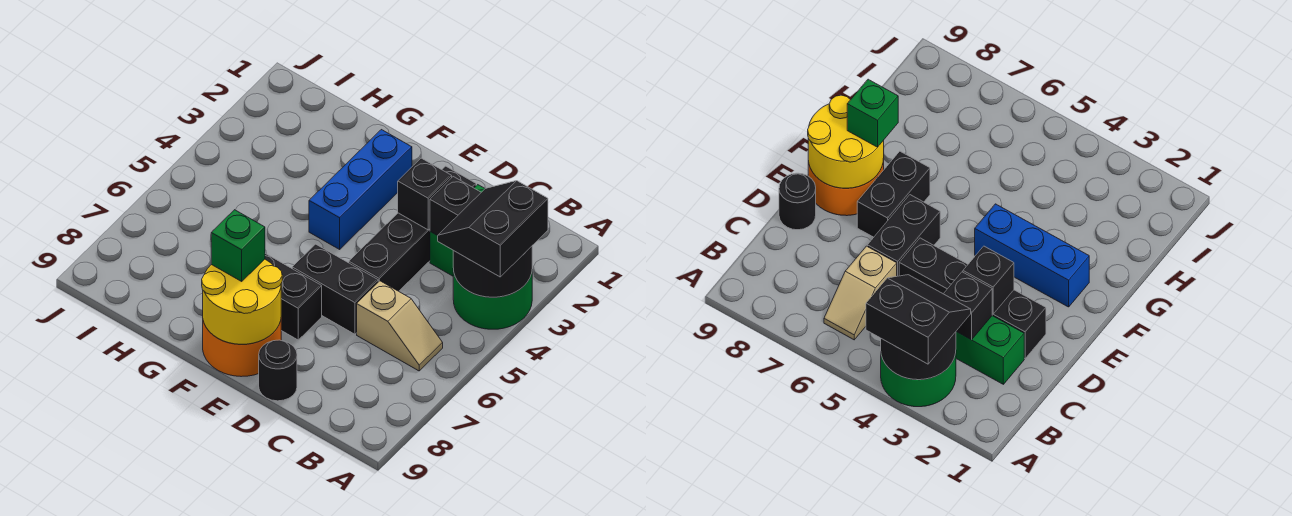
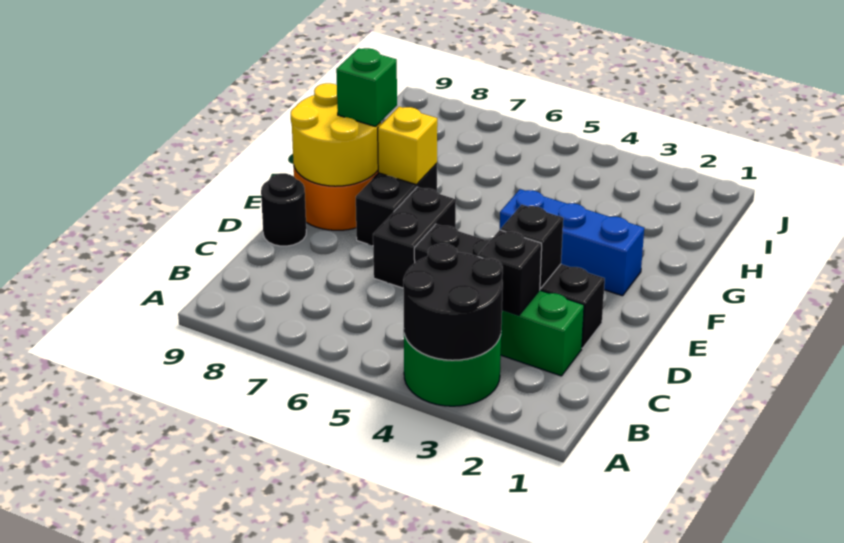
black slope A3:B4 level 3 top A -> none
tan slope B6:C6 level 1 top C -> none
none -> yellow brick F7 level 2

